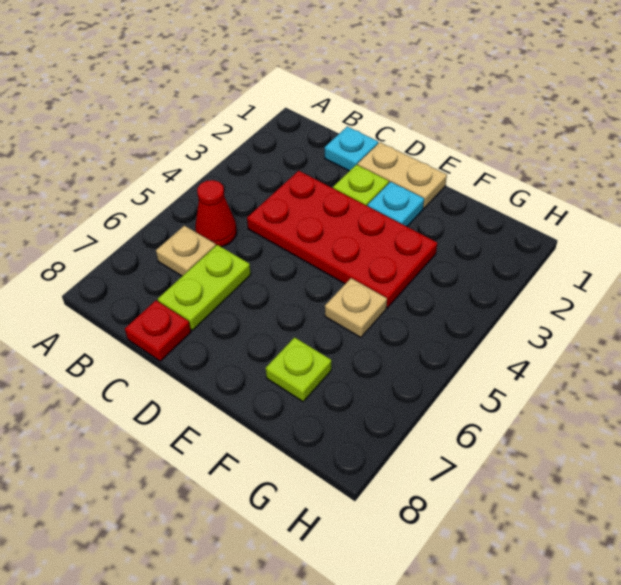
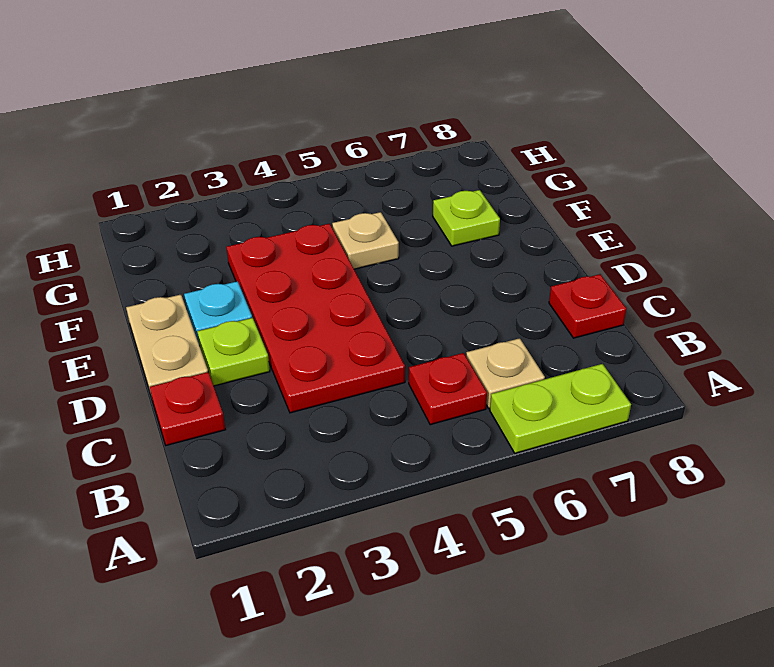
red cone B5 level 1 -> red plate B5 level 1
cyan plate C1 level 1 -> red plate C1 level 1
lime plate C6:C7 level 1 -> lime plate A6:A7 level 1

